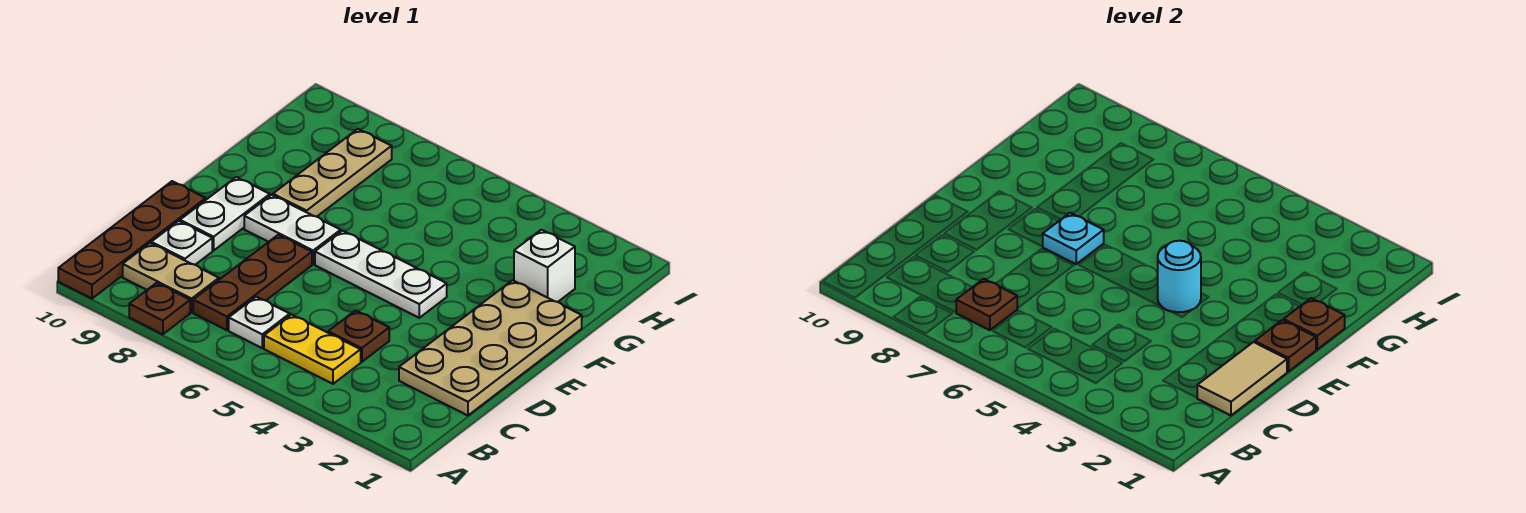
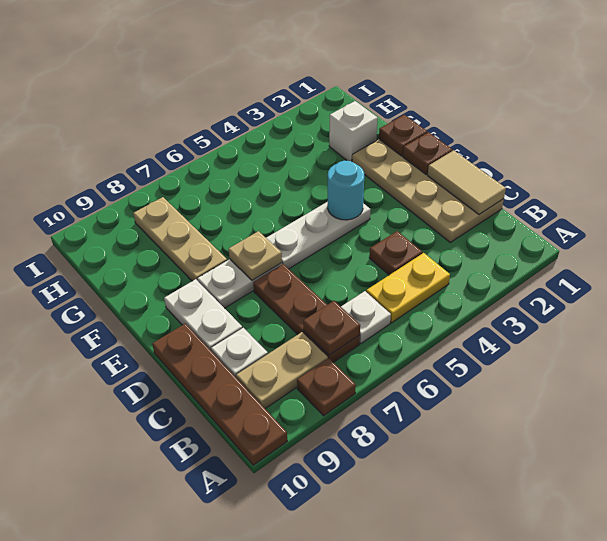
cyan plate E7 level 2 -> tan plate E7 level 2

